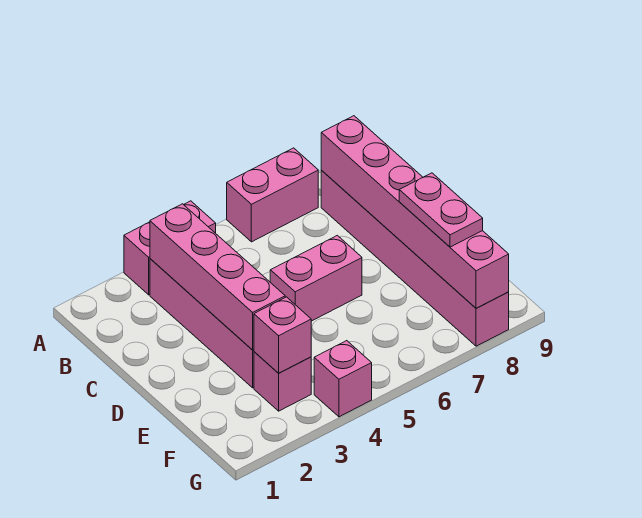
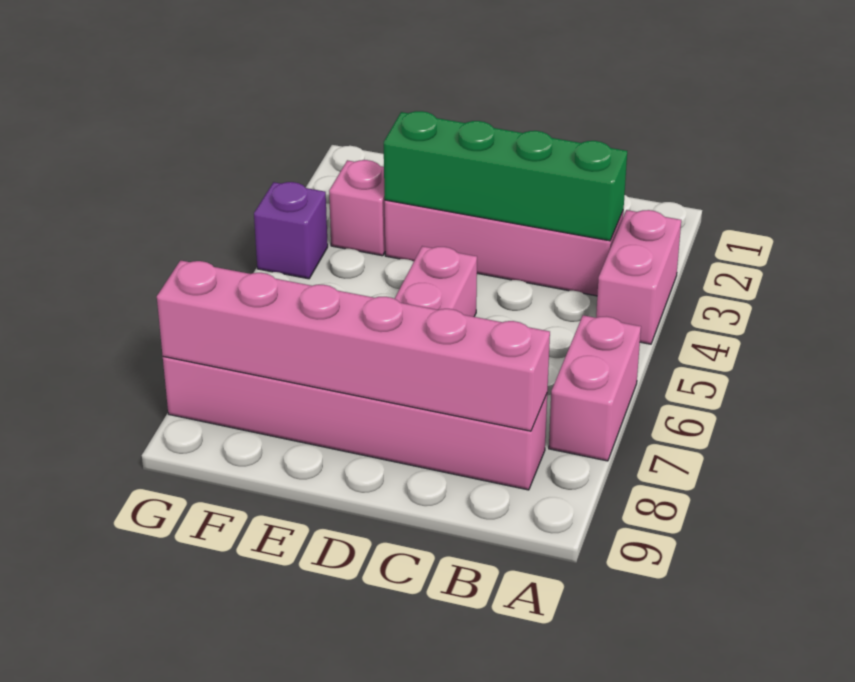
pink brick B3:E3 level 2 -> green brick B3:E3 level 2
pink plate E8:F8 level 3 -> none
pink brick F3 level 2 -> none
pink brick G4 level 1 -> purple brick G4 level 1

